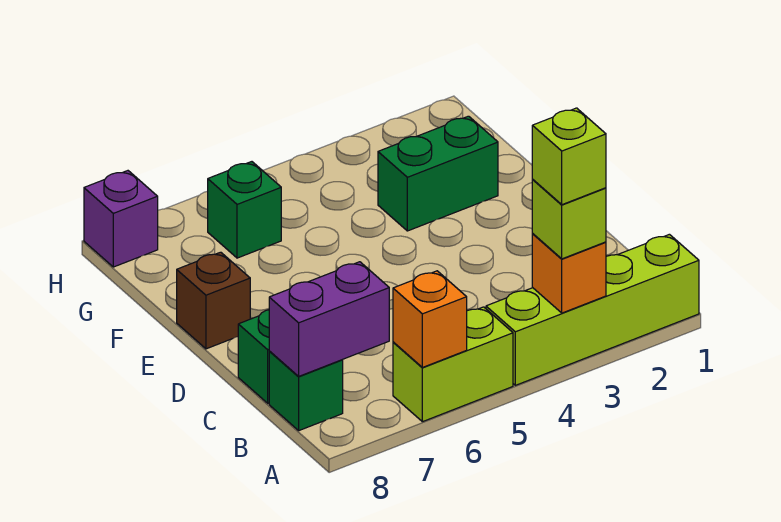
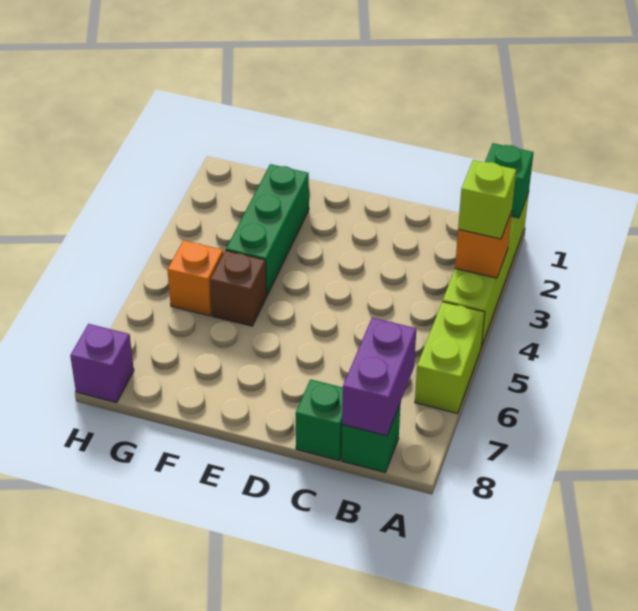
lime brick A3 level 4 -> none
orange brick A6 level 2 -> orange brick G5 level 1
brown brick E8 level 1 -> brown brick F5 level 1
green brick F2:F3 level 1 -> green brick F2:F4 level 1
green brick G6 level 1 -> green brick A1 level 2

